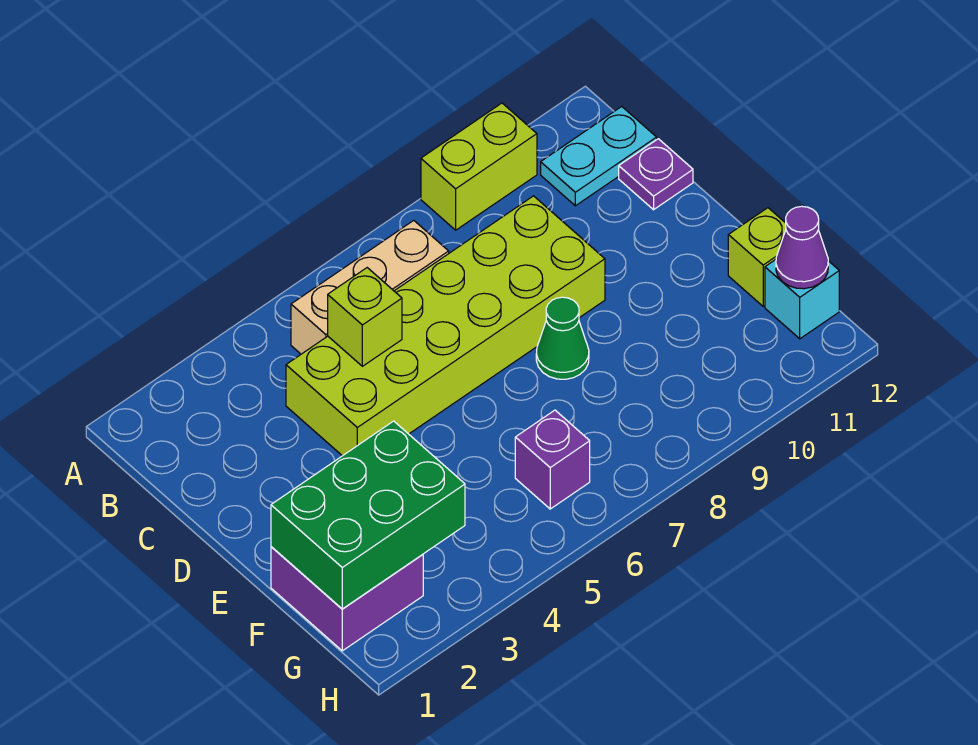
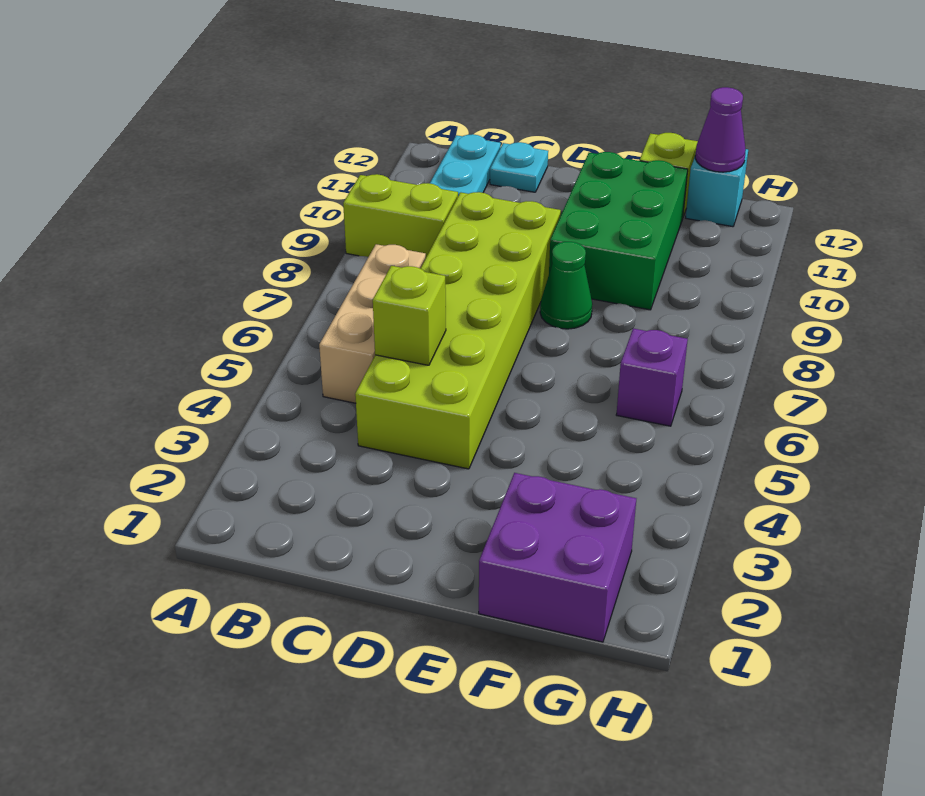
lime brick A9:A10 level 1 -> lime brick A9:B9 level 1
purple plate C12 level 1 -> cyan plate C12 level 1
green brick F1:G3 level 2 -> green brick E9:F11 level 1

